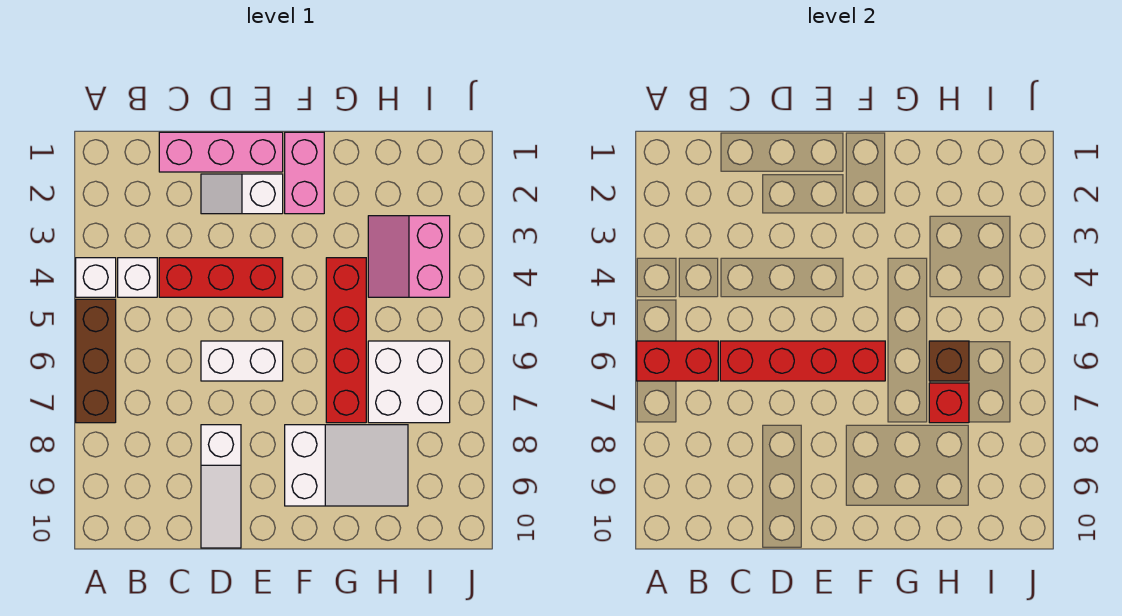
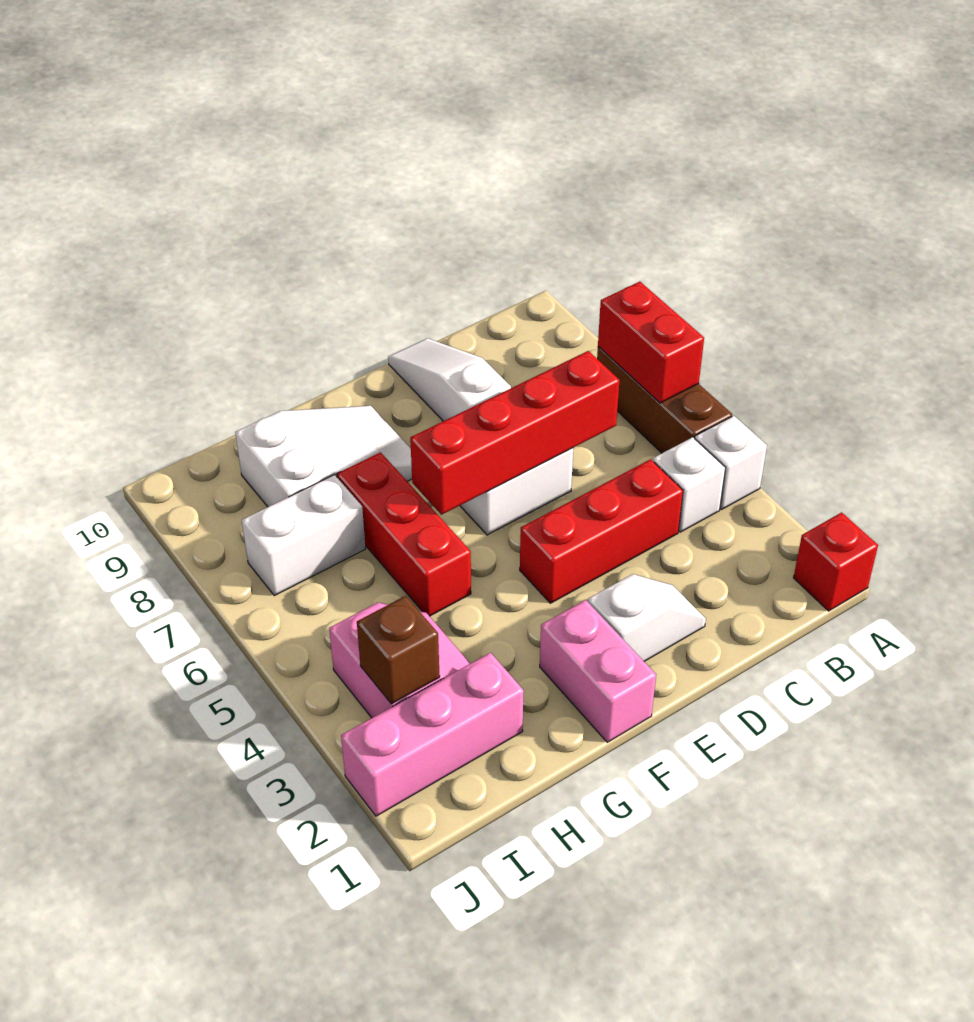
red brick A6:B6 level 2 -> red brick A6:A7 level 2
pink brick C1:E1 level 1 -> pink brick H2:J2 level 1
white slope F8:H9 level 1 top F -> white slope F8:H9 level 1 top H
red brick G4:G7 level 1 -> red brick G5:G7 level 1
white brick H6:I7 level 1 -> white brick H7:I7 level 1
brown brick H6 level 2 -> brown brick I3 level 2
red brick H7 level 2 -> red brick A1 level 1

